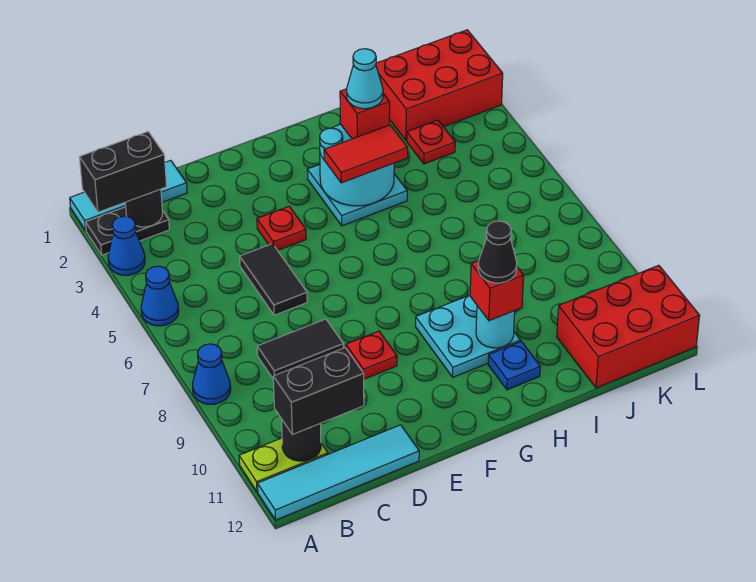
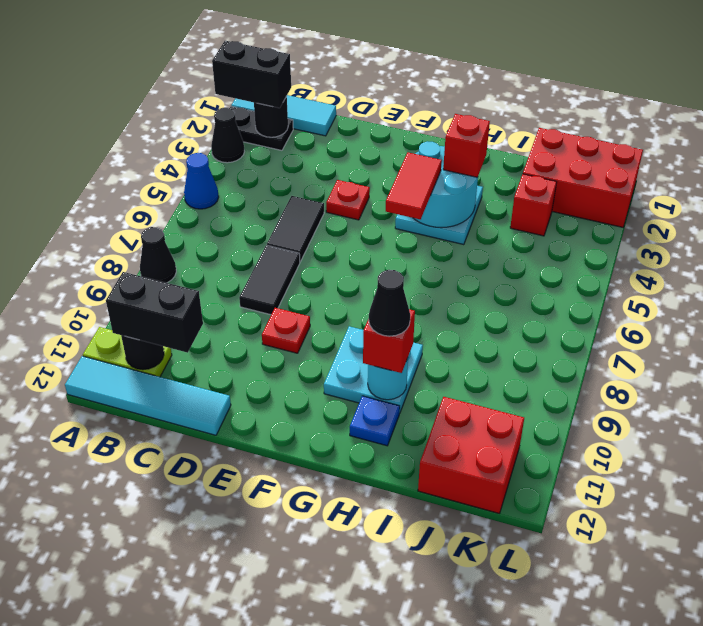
blue cone A3 level 1 -> black cone A3 level 1
blue cone A8 level 1 -> black cone A8 level 1
black tile C8:D8 level 1 -> black tile D7:D8 level 1
red tile G4:H4 level 3 -> red tile G4:G5 level 3
cyan cone H3 level 4 -> none
red plate J3 level 1 -> red brick J3 level 1
red brick J11:L12 level 1 -> red brick J11:K12 level 1

